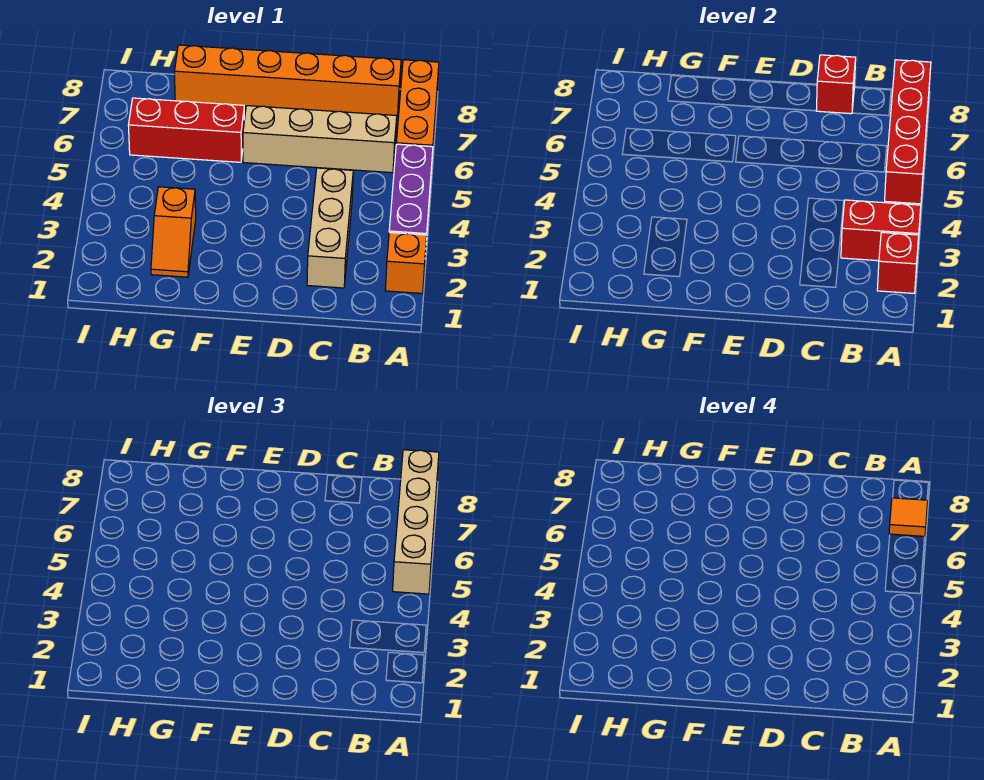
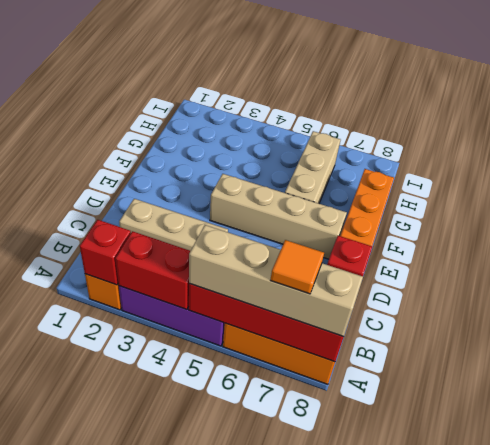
red brick A3:B3 level 2 -> red brick A3:A4 level 2
tan brick B6:E6 level 1 -> tan brick E4:E7 level 1
red brick F6:H6 level 1 -> tan brick F6:H6 level 1
orange slope G2:G3 level 1 top 3 -> none

